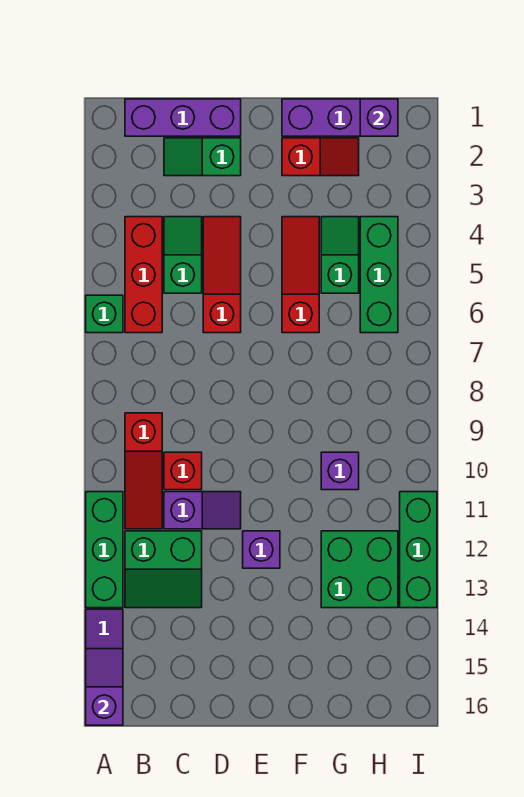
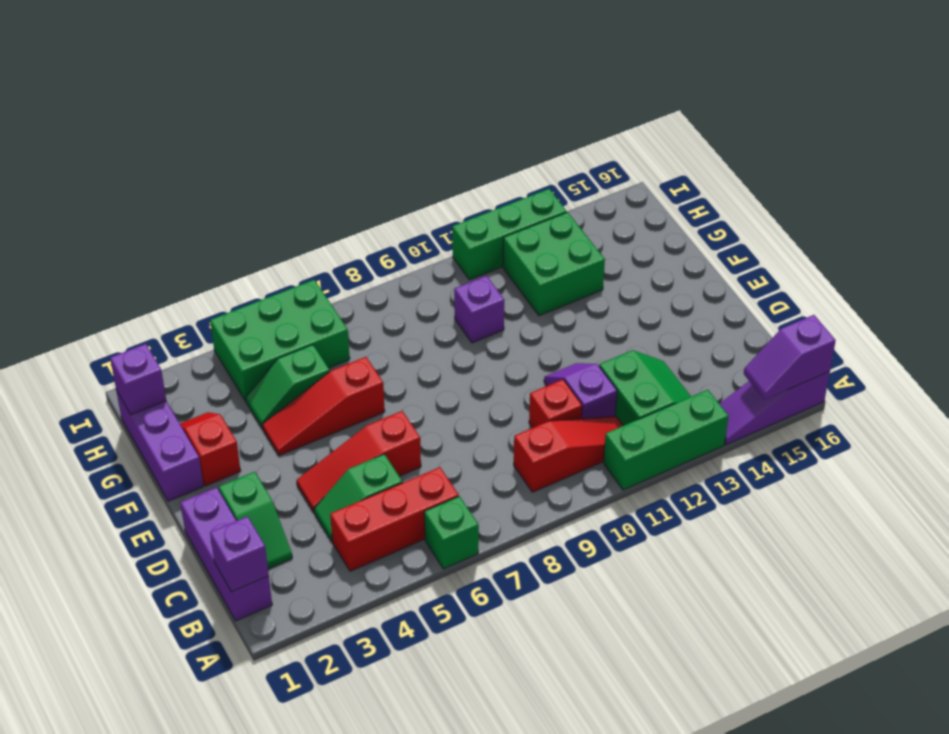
purple brick E12 level 1 -> purple brick B1 level 2
green brick H4:H6 level 1 -> green brick H4:I6 level 1

